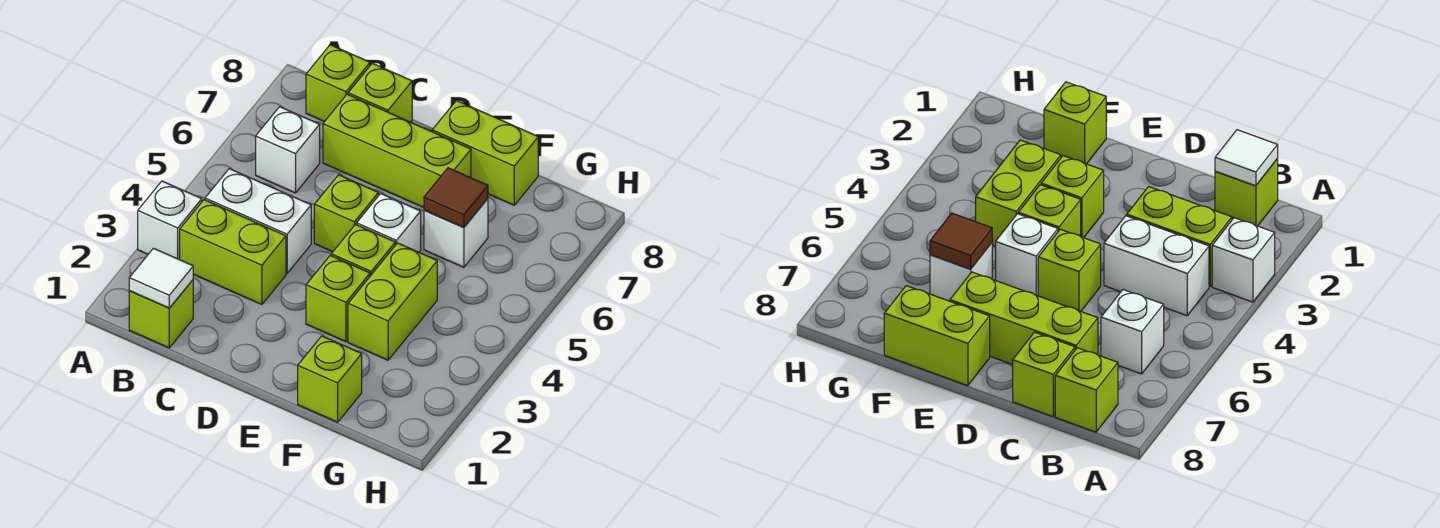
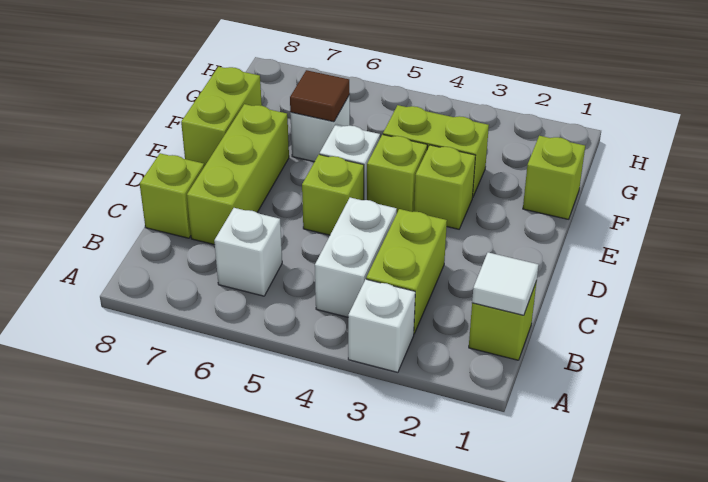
lime brick B8 level 1 -> none

